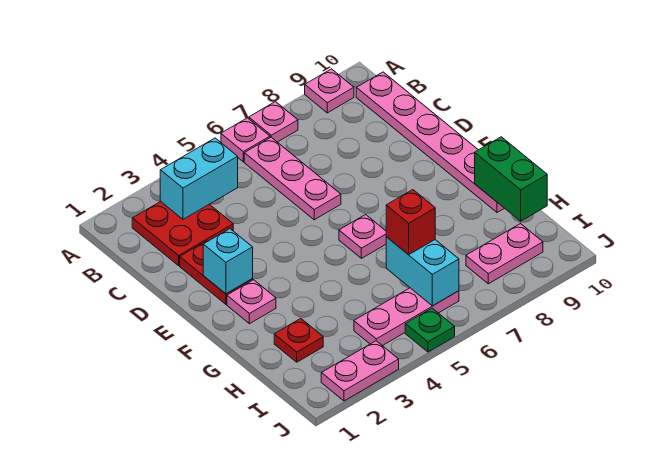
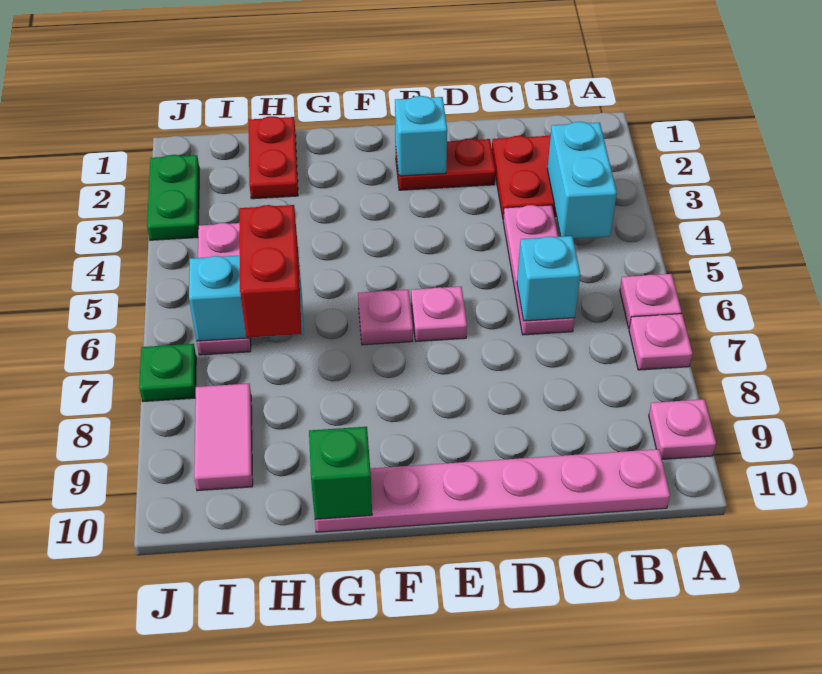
pink plate B6:D6 level 1 -> pink plate C4:C6 level 1
none -> cyan brick C6 level 2
pink plate F2 level 1 -> pink plate E6 level 1
green brick G10:H10 level 2 -> green brick G10 level 2
red plate H2 level 1 -> red plate H1:H2 level 1
red brick H6 level 3 -> red brick H6:H7 level 3
pink plate I8:I9 level 1 -> pink tile I8:I9 level 1
pink plate J2:J3 level 1 -> green plate J2:J3 level 1
green plate J5 level 1 -> green plate J7 level 1

